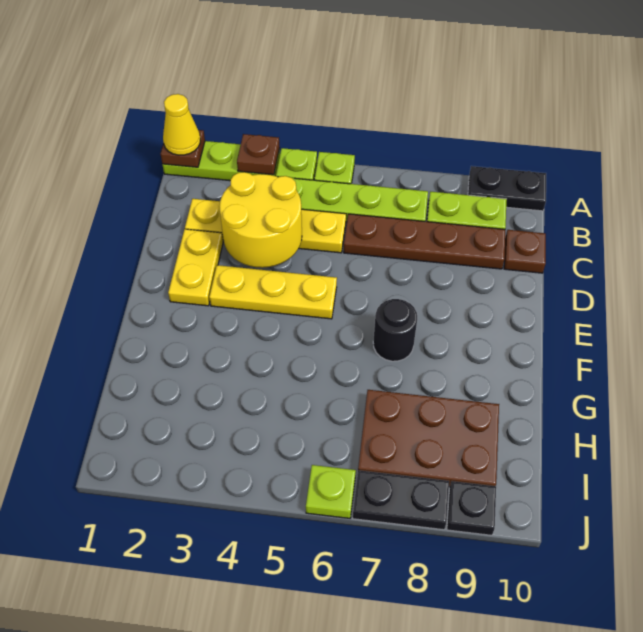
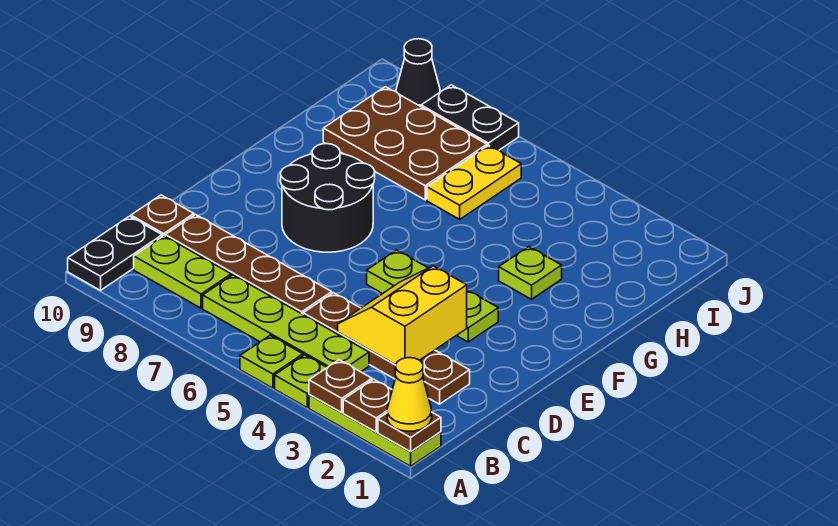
none -> brown plate A2 level 2
black plate A9:A10 level 1 -> black plate A10:B10 level 1
yellow plate C2:C5 level 1 -> brown plate C2:C5 level 1
yellow round brick C3:D4 level 2 -> yellow slope C3:D4 level 2 top 3
yellow plate D2:E2 level 1 -> yellow plate H6:I6 level 1
yellow plate E3:E5 level 1 -> lime plate E3:E5 level 1
black round brick F7 level 1 -> black round brick E7:F8 level 1
lime plate J6 level 1 -> lime plate G3 level 1
black plate J9 level 1 -> black cone J9 level 1

